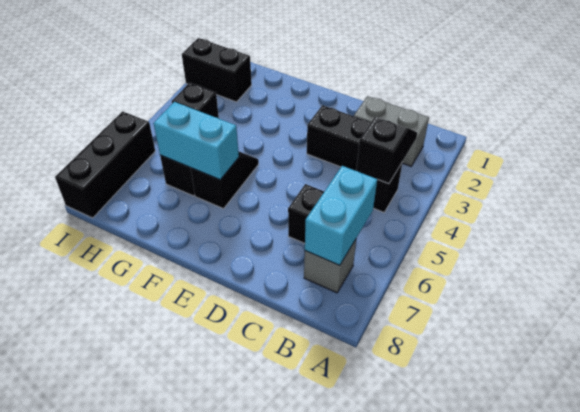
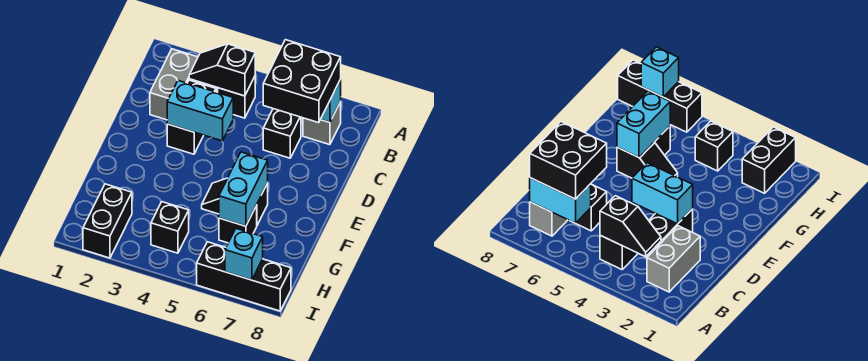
none -> black brick B6:C7 level 3
none -> cyan brick D3:D4 level 2
none -> cyan brick I7 level 2

